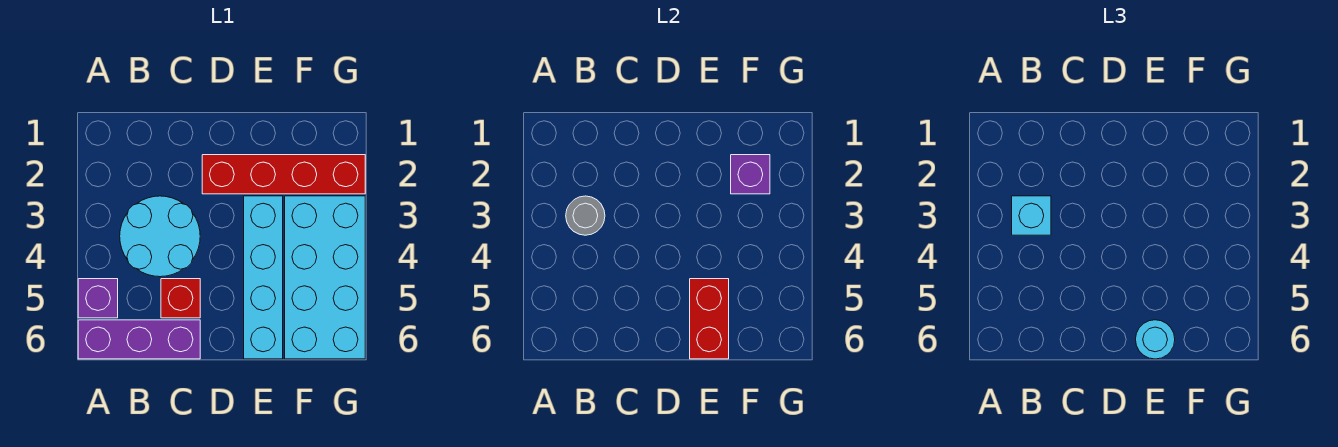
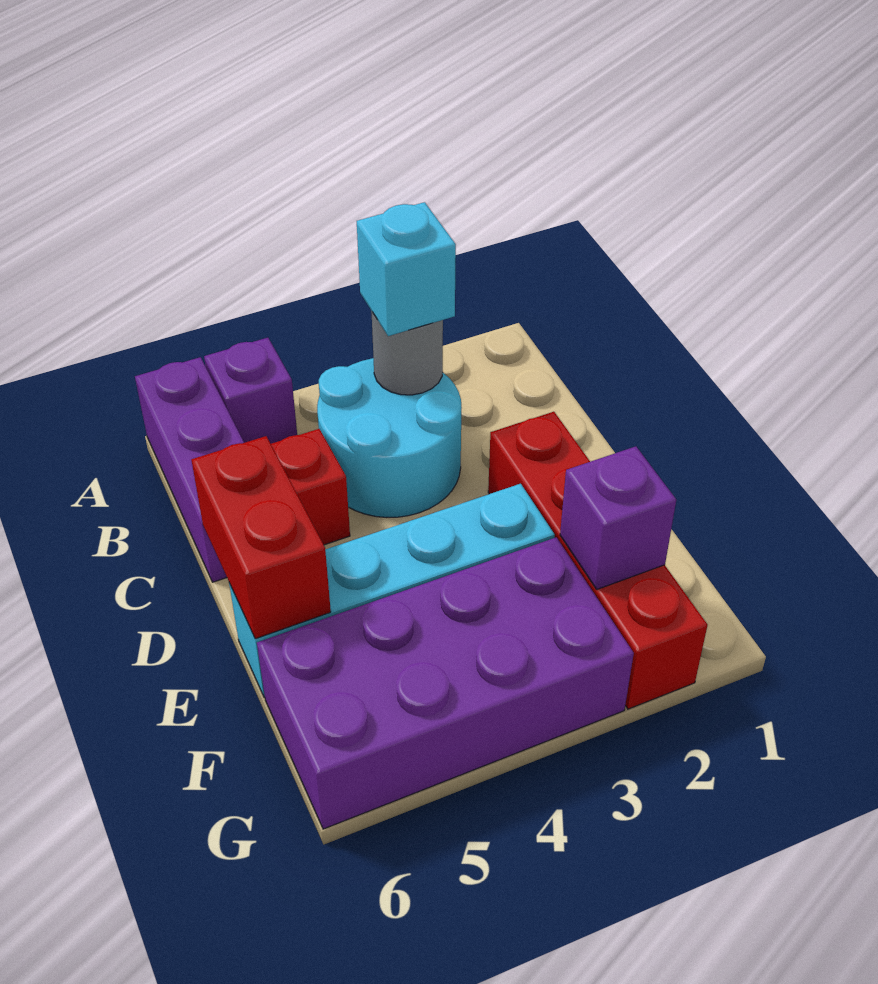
red brick E5:E6 level 2 -> red brick D6:E6 level 2
cyan round brick E6 level 3 -> none
cyan brick F3:G6 level 1 -> purple brick F3:G6 level 1

